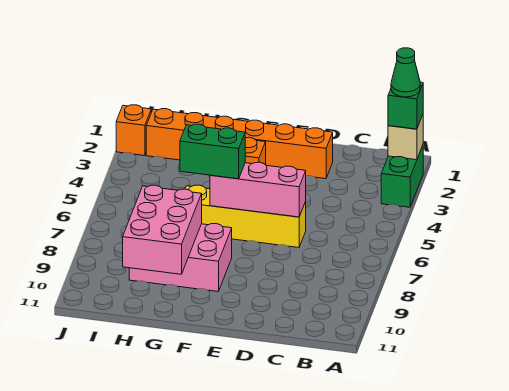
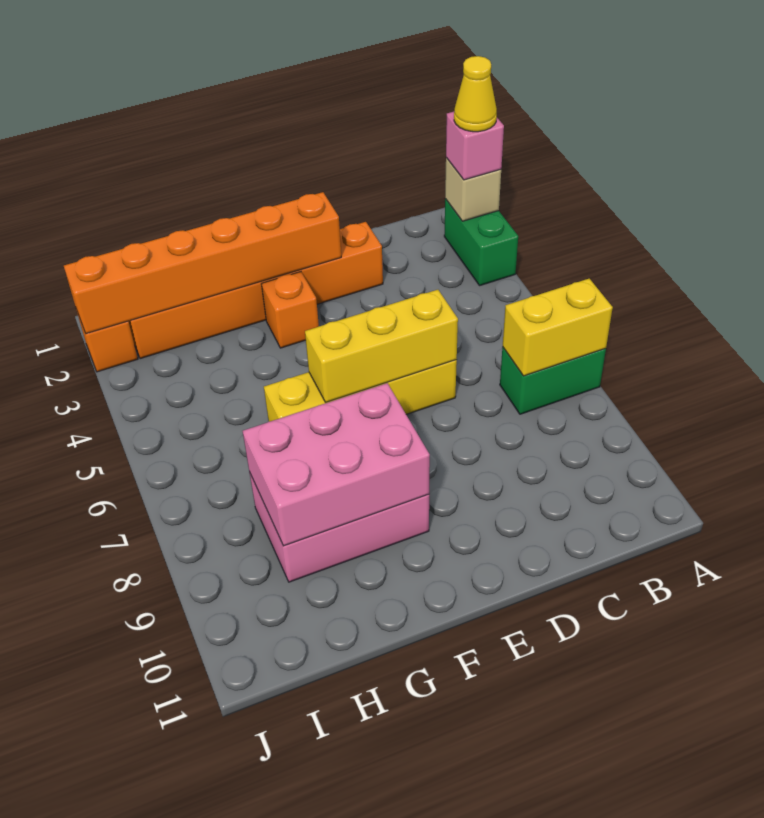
green brick A2 level 3 -> pink brick A2 level 3
green cone A2 level 4 -> yellow cone A2 level 4
none -> yellow brick A7:B7 level 2
pink brick D6:F6 level 2 -> yellow brick D6:F6 level 2
none -> orange brick E2:J2 level 2
green brick F6:G6 level 3 -> green brick A7:B7 level 1
pink brick G8:H10 level 2 -> pink brick F8:H9 level 2

